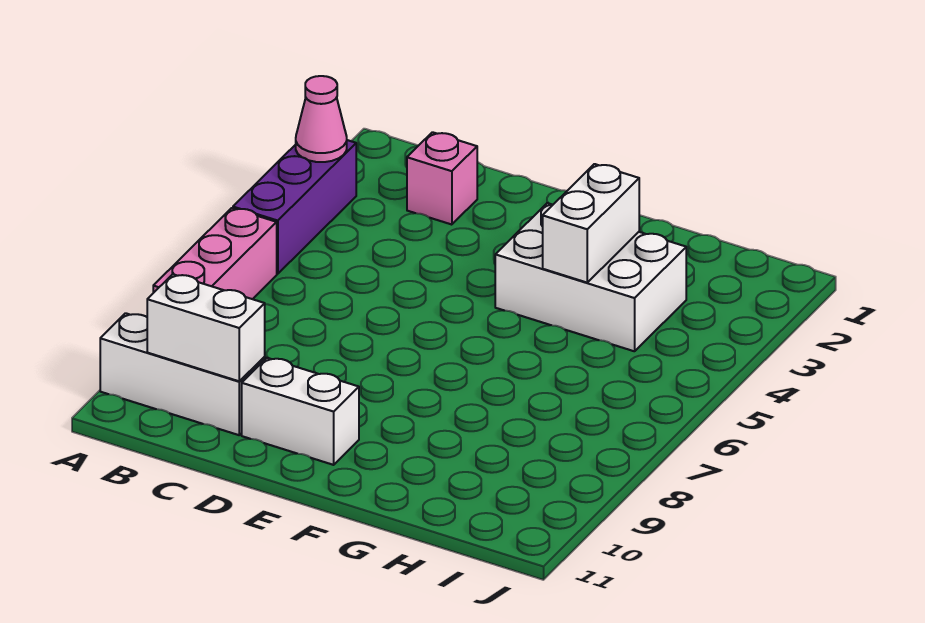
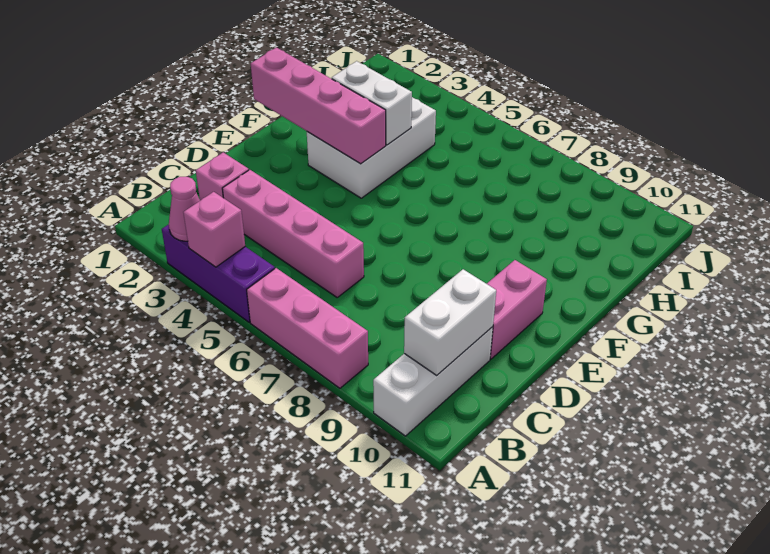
none -> pink brick A4 level 2
none -> pink brick C3:C6 level 1
white brick D10:E10 level 1 -> pink brick D10:E10 level 1
none -> pink brick F1:F4 level 2

